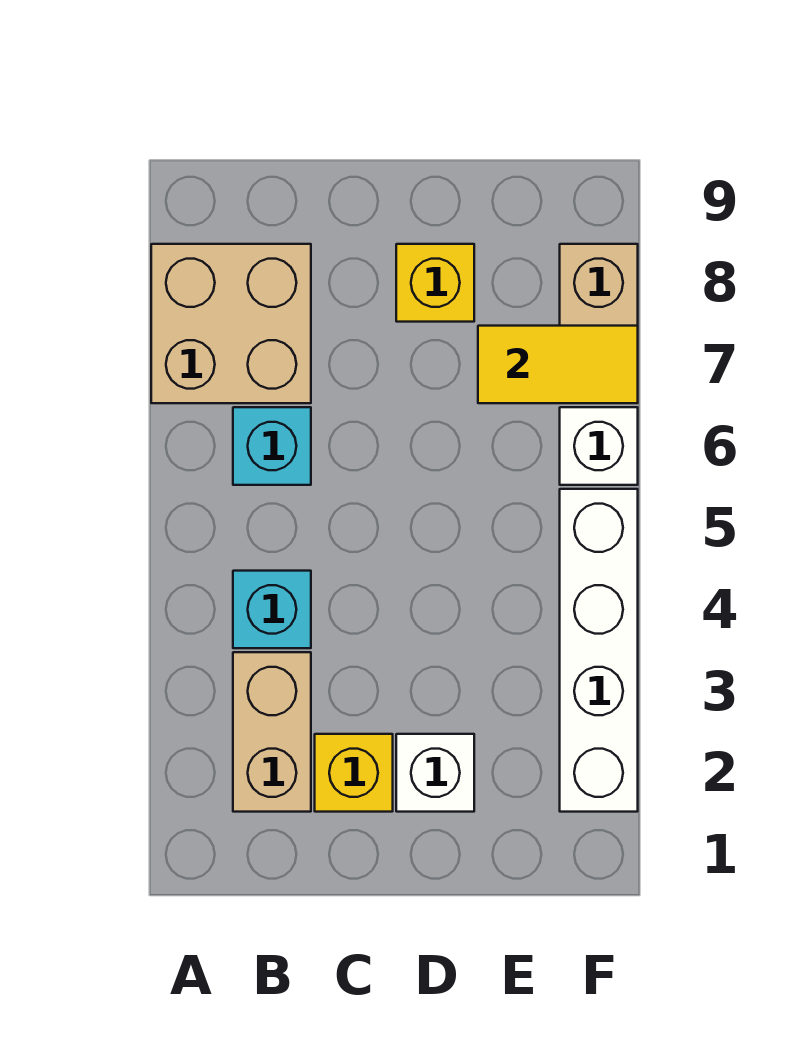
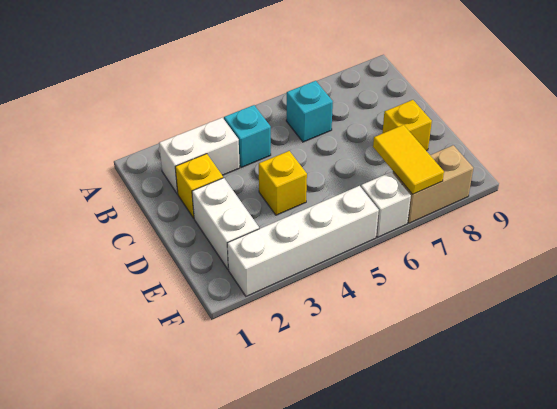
tan brick A7:B8 level 1 -> none
tan brick B2:B3 level 1 -> white brick B2:B3 level 1
white brick D2 level 1 -> white brick D2:E2 level 1
none -> yellow brick D4 level 1

